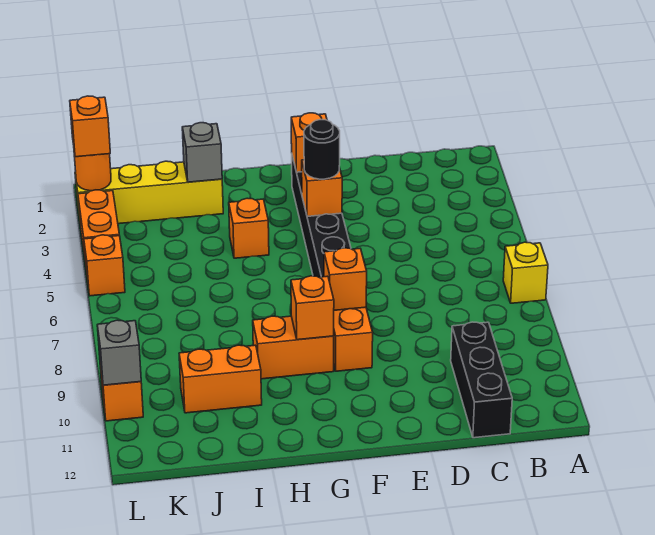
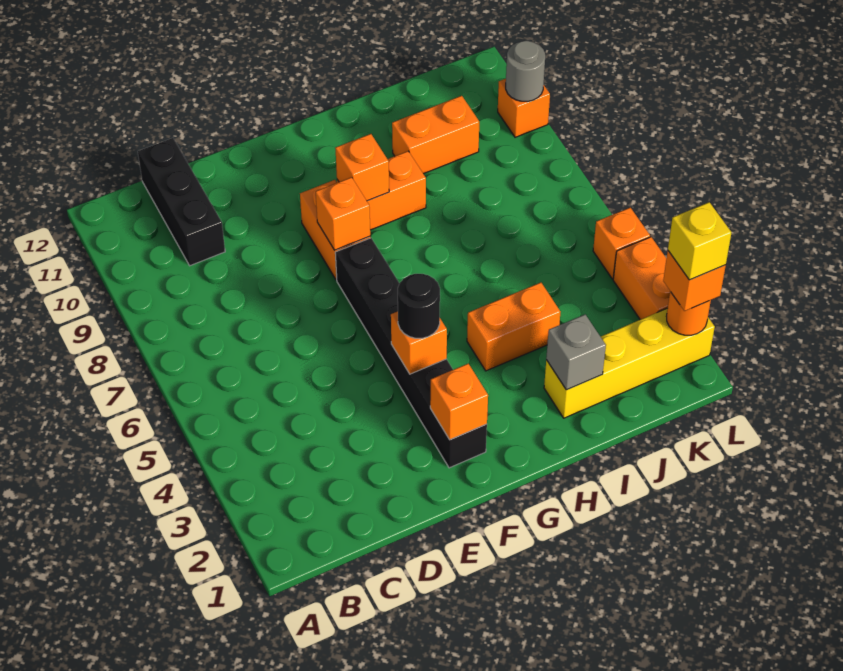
yellow brick A7 level 1 -> yellow brick L2 level 4
orange brick H4 level 1 -> orange brick H4:I4 level 1
grey brick L10 level 2 -> grey round brick L10 level 2

